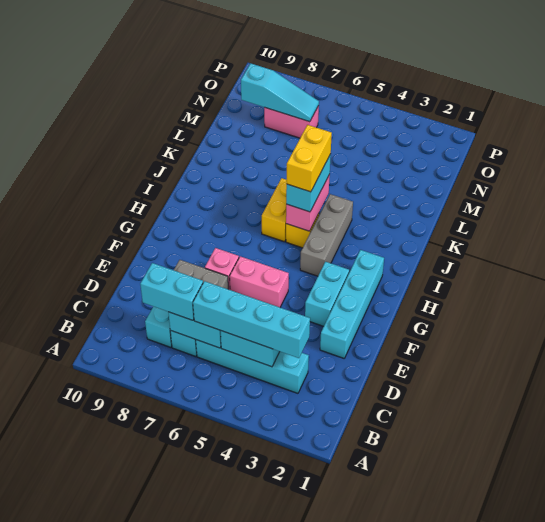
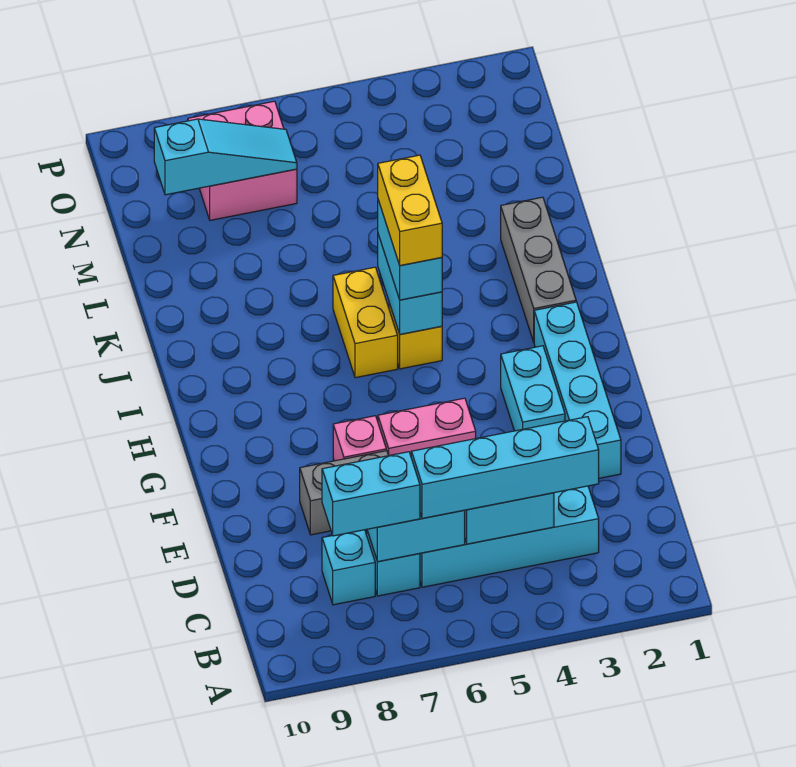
grey brick H4:J4 level 1 -> grey brick I2:K2 level 1
pink brick I5:J5 level 2 -> cyan brick I5:J5 level 2
pink brick N7:N8 level 1 -> pink brick N7:O8 level 1

